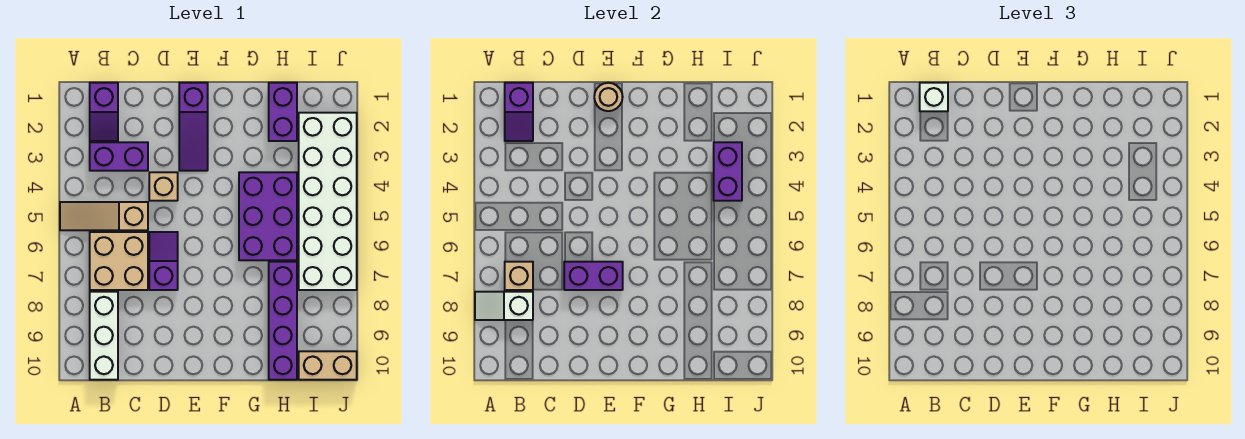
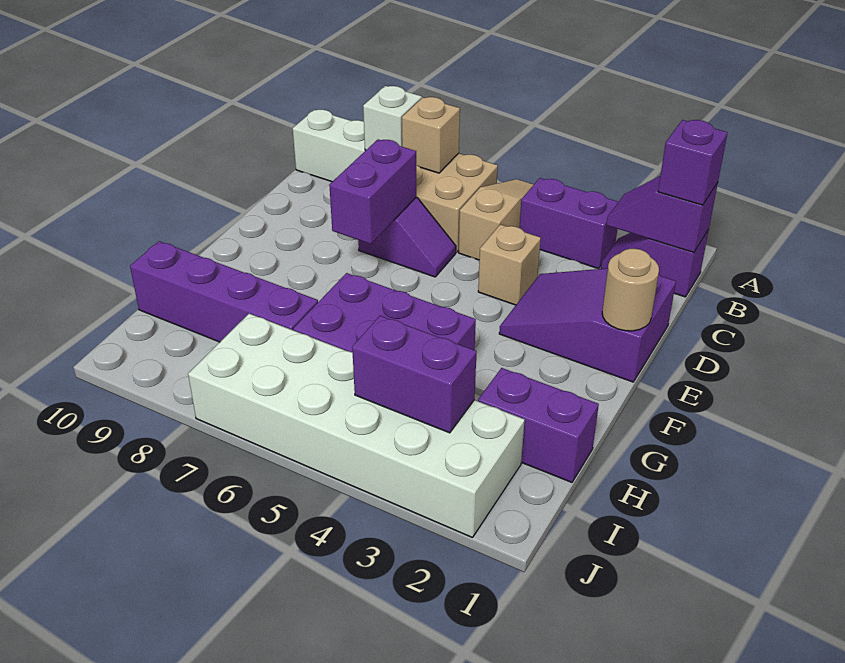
white brick B1 level 3 -> purple brick B1 level 3
purple brick B3:C3 level 1 -> purple brick B3:B4 level 1
purple slope E1:E3 level 1 top 1 -> purple slope D1:E3 level 1 top 1
tan brick I10:J10 level 1 -> none

